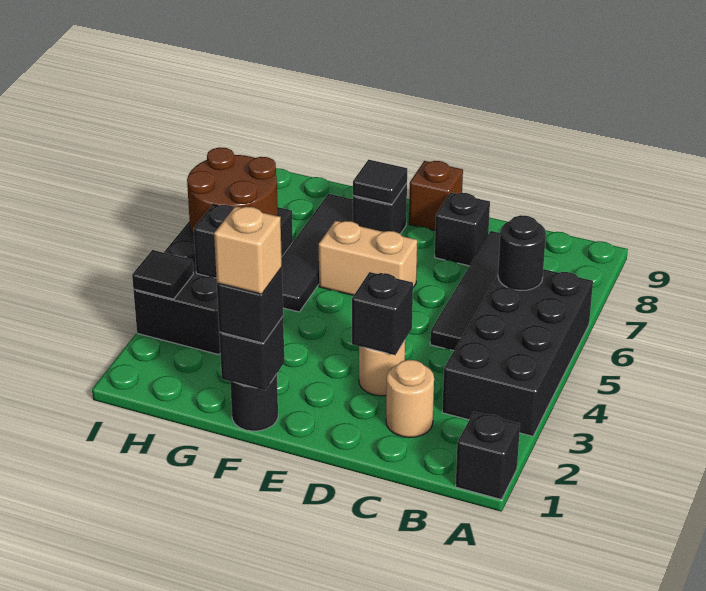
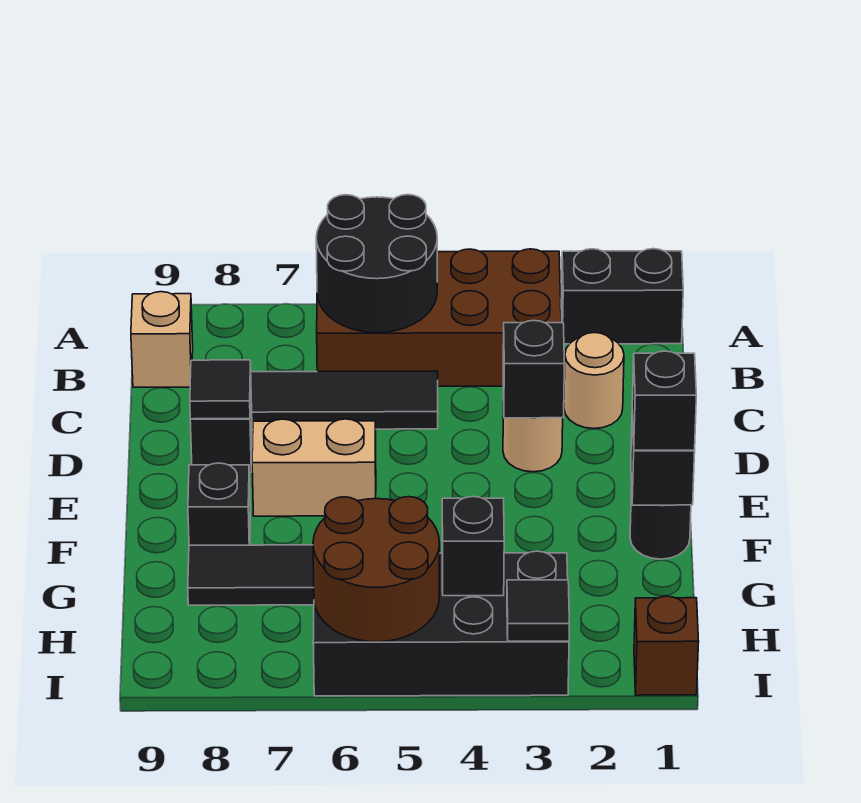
black brick A1 level 1 -> black brick A1:A2 level 1
black brick A3:B6 level 1 -> brown brick A3:B6 level 1
black round brick B6 level 2 -> black round brick A5:B6 level 2
tan brick E6:F6 level 1 -> tan brick E6:E7 level 1
brown brick E9 level 1 -> brown brick I1 level 1
tan brick F1 level 4 -> tan brick B9 level 1
black tile F8 level 2 -> black tile D8 level 2

